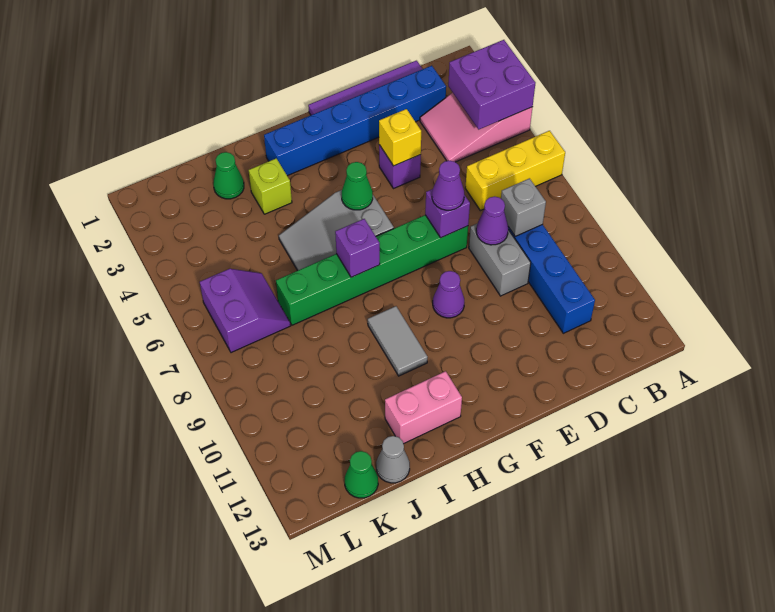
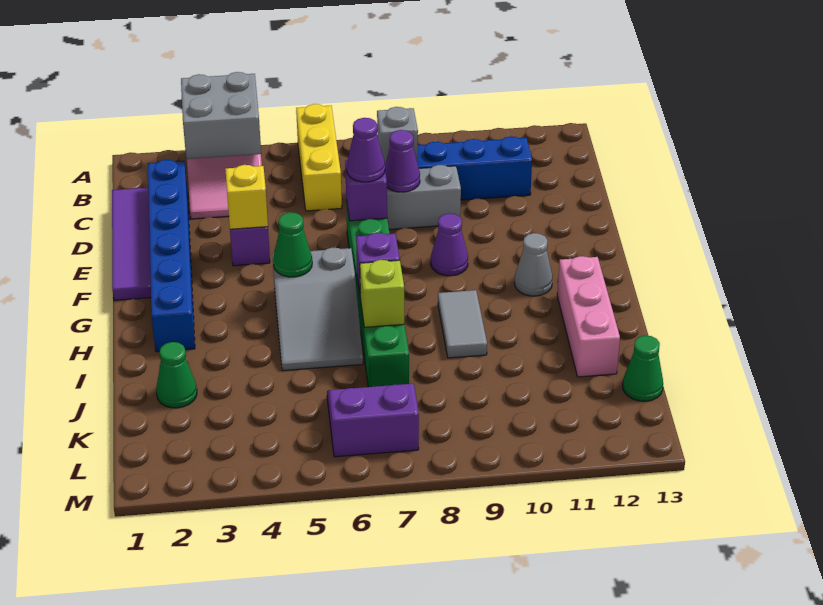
purple brick A3:B4 level 2 -> grey brick A3:B4 level 2
grey tile H9:H10 level 1 -> grey tile H9:I9 level 1
pink brick H12:I12 level 1 -> pink brick H12:J12 level 1
lime brick I3 level 1 -> lime brick I7 level 2
grey cone J13 level 1 -> grey cone G11 level 1

